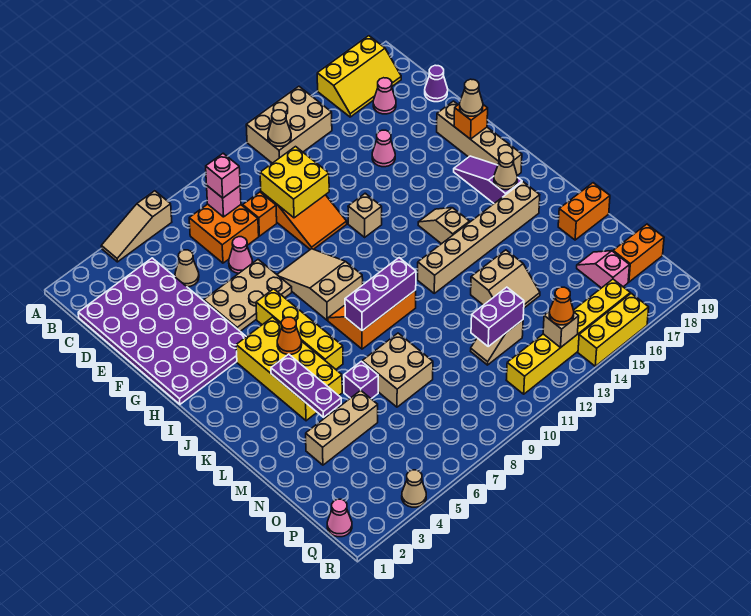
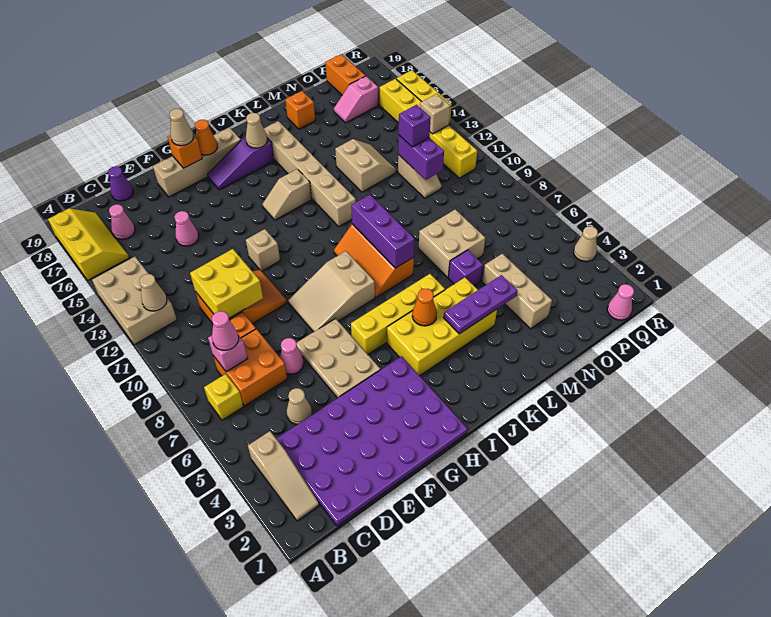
tan slope A4:A6 level 1 top 6 -> tan slope B2:B4 level 1 top 4
none -> yellow brick B7 level 1
pink brick C8 level 3 -> pink cone C8 level 3
orange brick M18:M19 level 1 -> orange brick M18 level 1
none -> purple brick O12 level 3
orange cone Q13 level 3 -> orange cone H18 level 2

